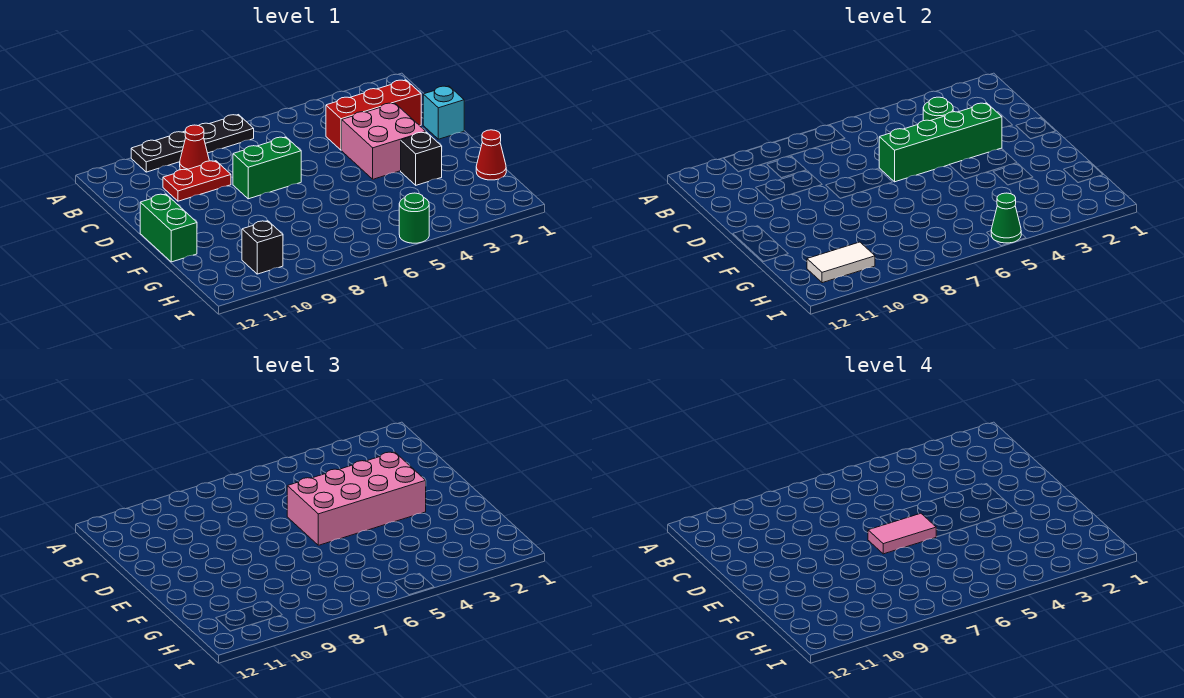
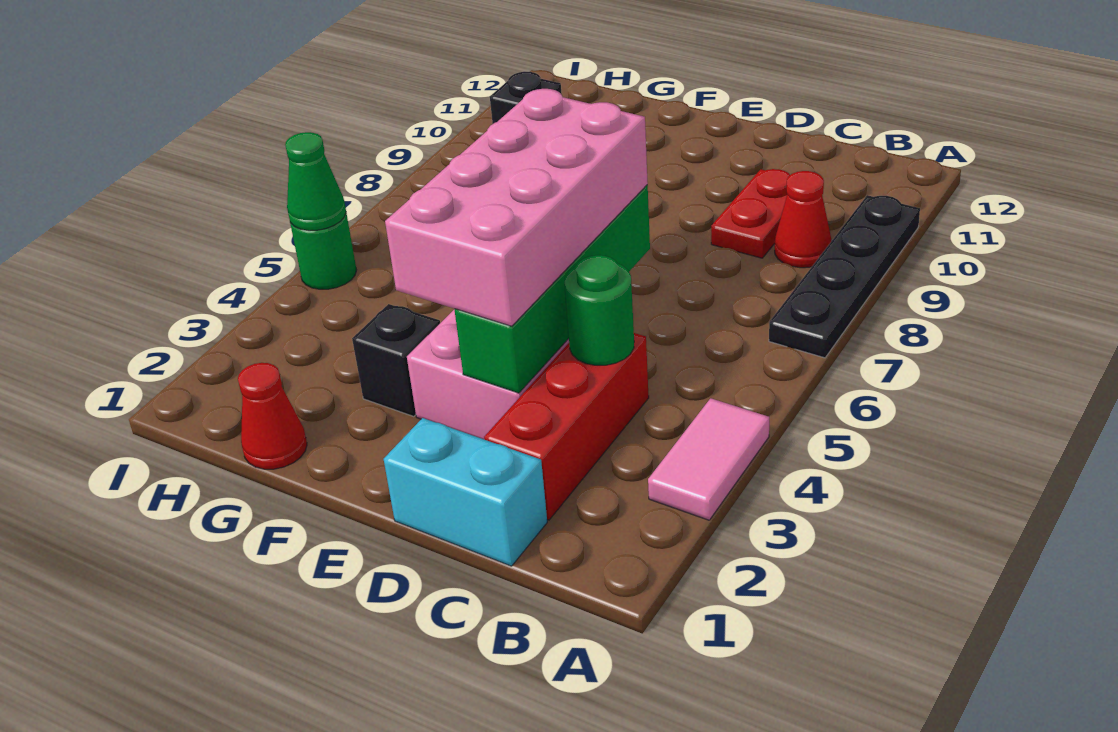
cyan brick D1 level 1 -> cyan brick C1:D1 level 1
green brick D7:D8 level 1 -> none
pink tile E6:E7 level 4 -> pink tile A3:A4 level 1
green brick E12:F12 level 1 -> none
white tile H10:H11 level 2 -> none

